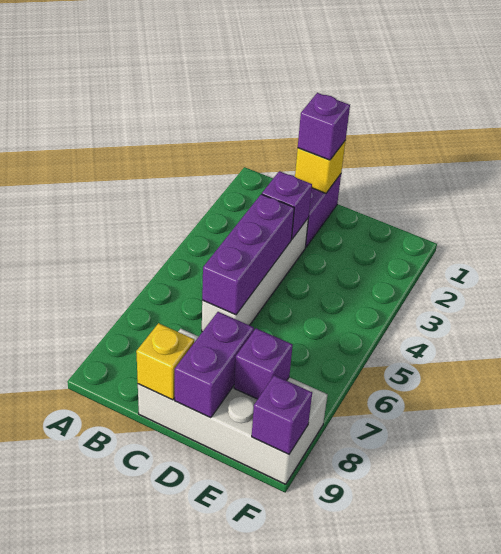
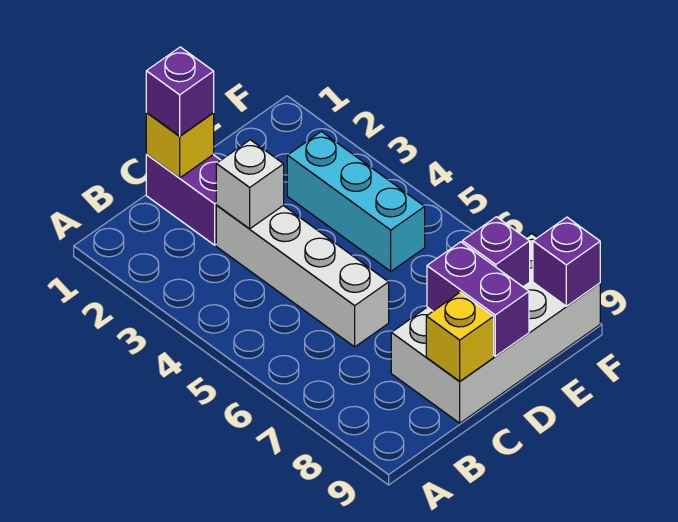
purple brick C3 level 2 -> white brick C3 level 2
purple brick C4:C6 level 2 -> none
none -> cyan brick E3:E5 level 1

